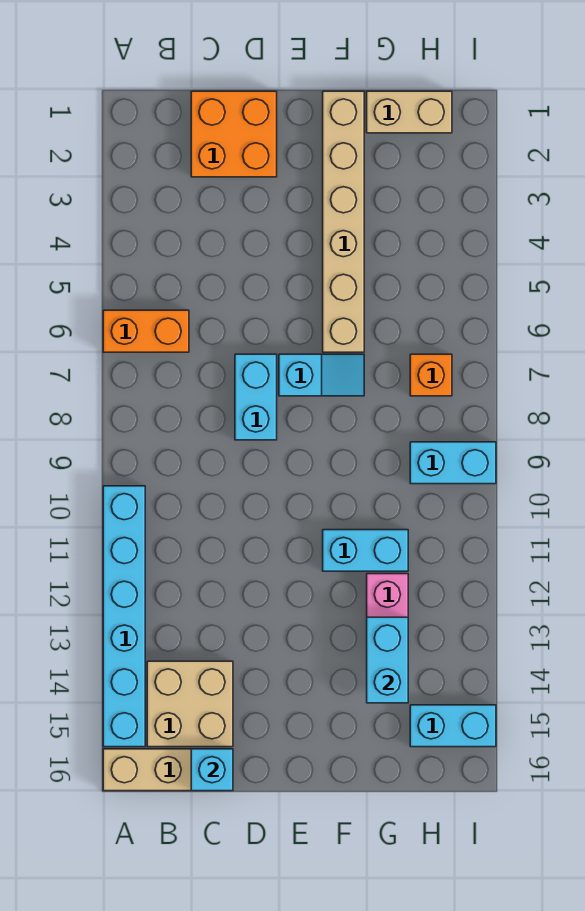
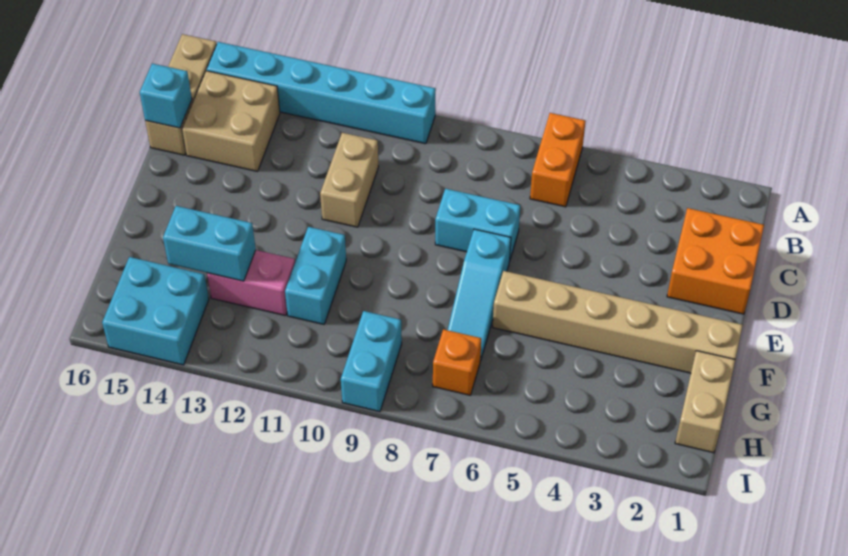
none -> tan brick C11:D11 level 1
cyan slope E7:F7 level 1 top E -> cyan slope E7:G7 level 1 top E
cyan brick H15:I15 level 1 -> cyan brick H14:I15 level 1

